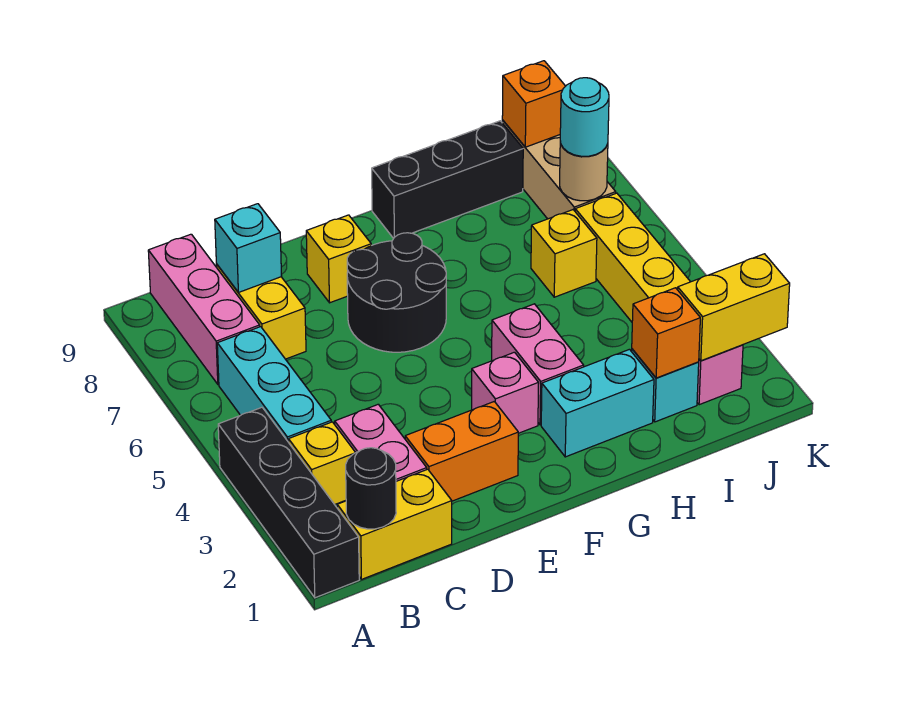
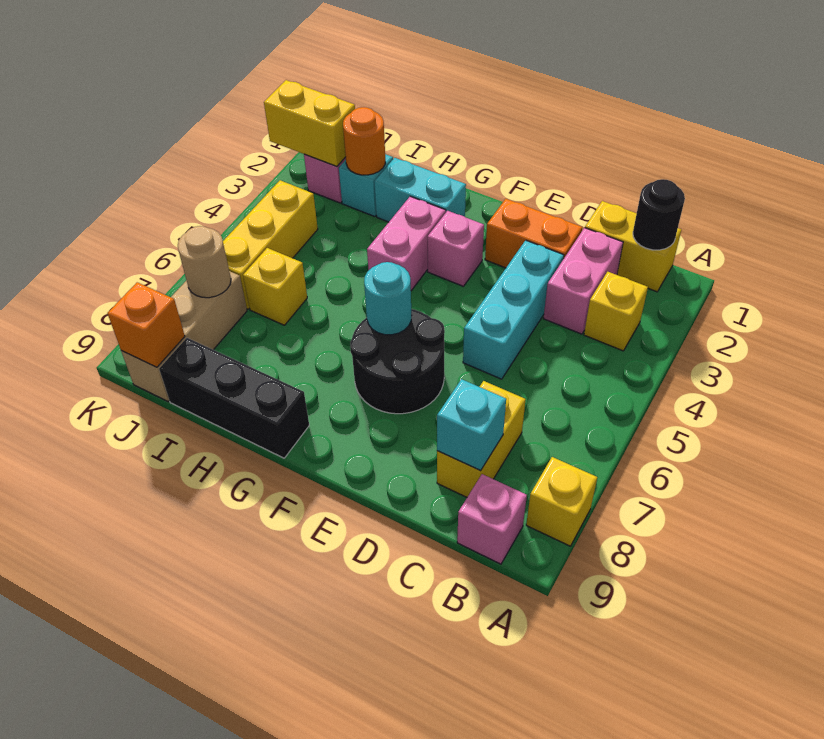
black brick A1:A4 level 1 -> none
cyan brick B4:B6 level 1 -> cyan brick D3:D5 level 1
pink brick B7:B9 level 1 -> pink brick B9 level 1
yellow brick E8 level 1 -> yellow brick A8 level 1
orange brick I2 level 2 -> orange round brick I2 level 2
cyan round brick J7 level 3 -> cyan round brick F6 level 2

